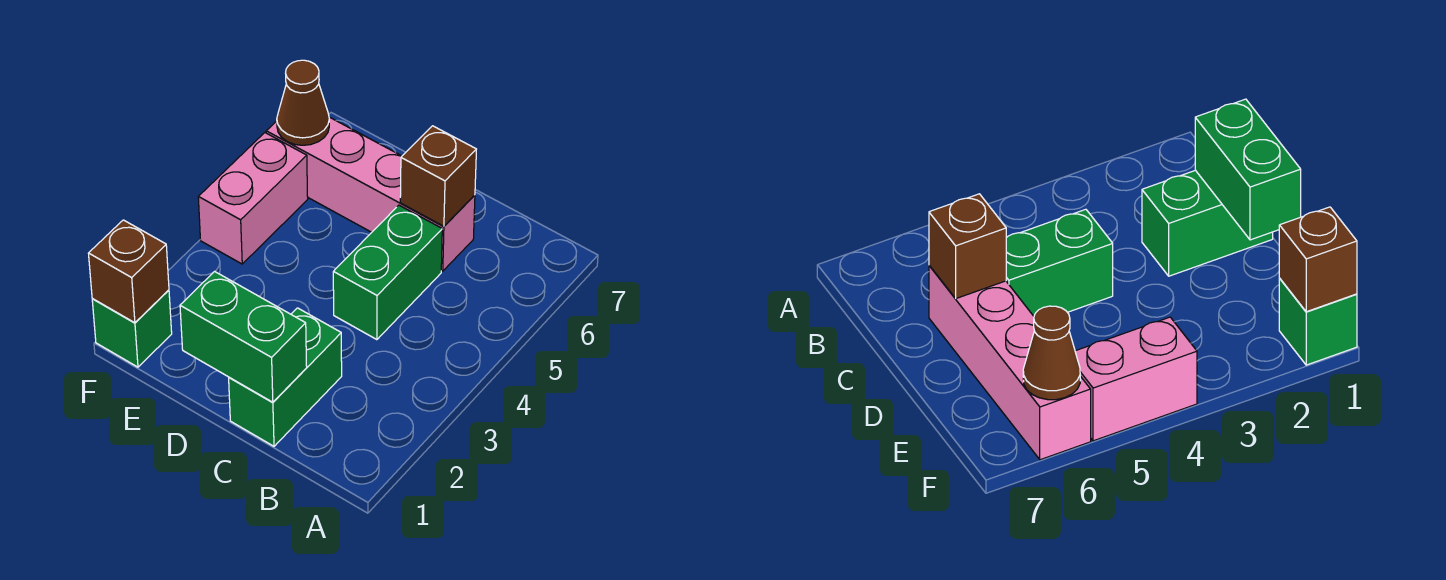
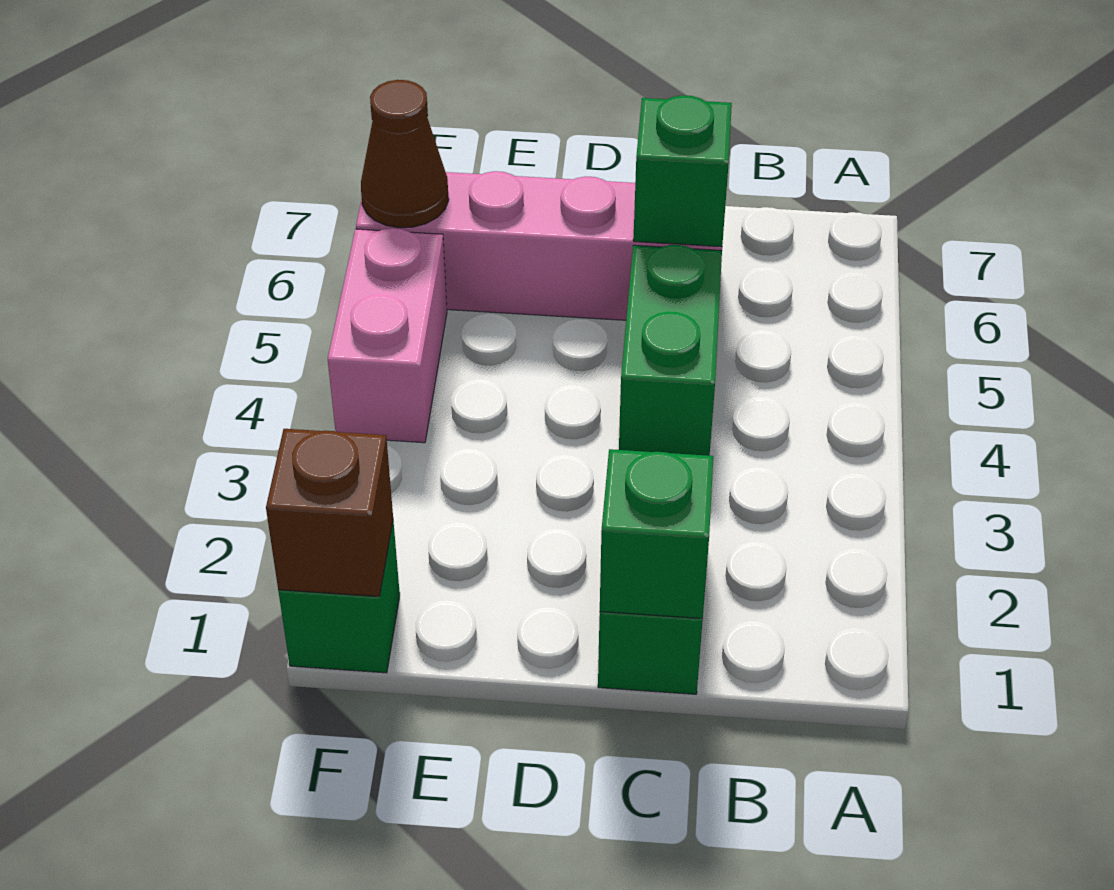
green brick C1:D1 level 2 -> green brick C1 level 2
brown brick C6 level 2 -> green brick C6 level 2

